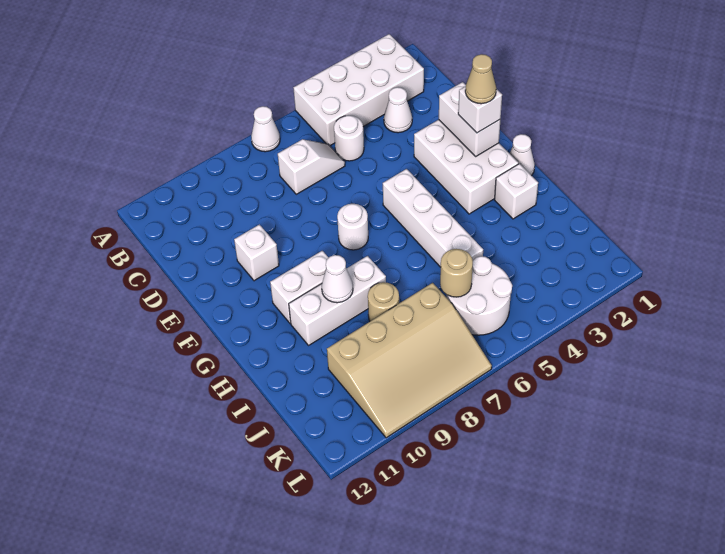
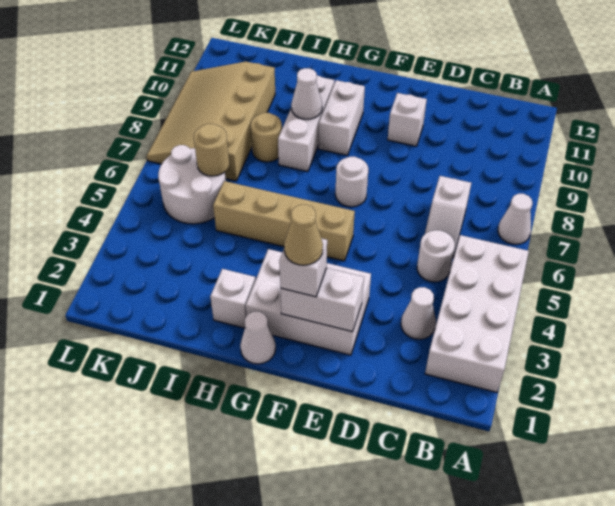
white brick F5:I5 level 1 -> tan brick F5:I5 level 1

